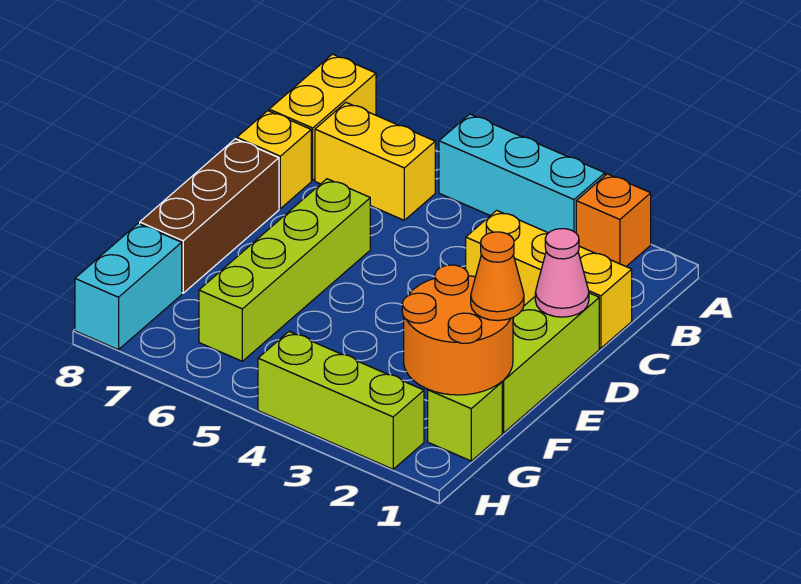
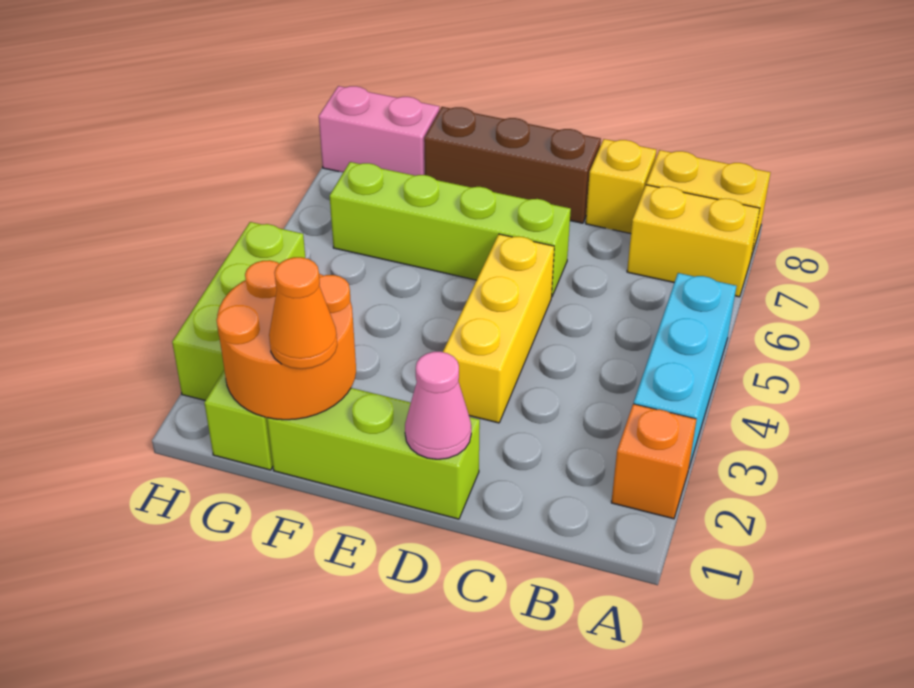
yellow brick B6:B7 level 1 -> yellow brick A7:B7 level 1
yellow brick C1:C3 level 1 -> yellow brick D3:D5 level 1
cyan brick G8:H8 level 1 -> pink brick G8:H8 level 1

